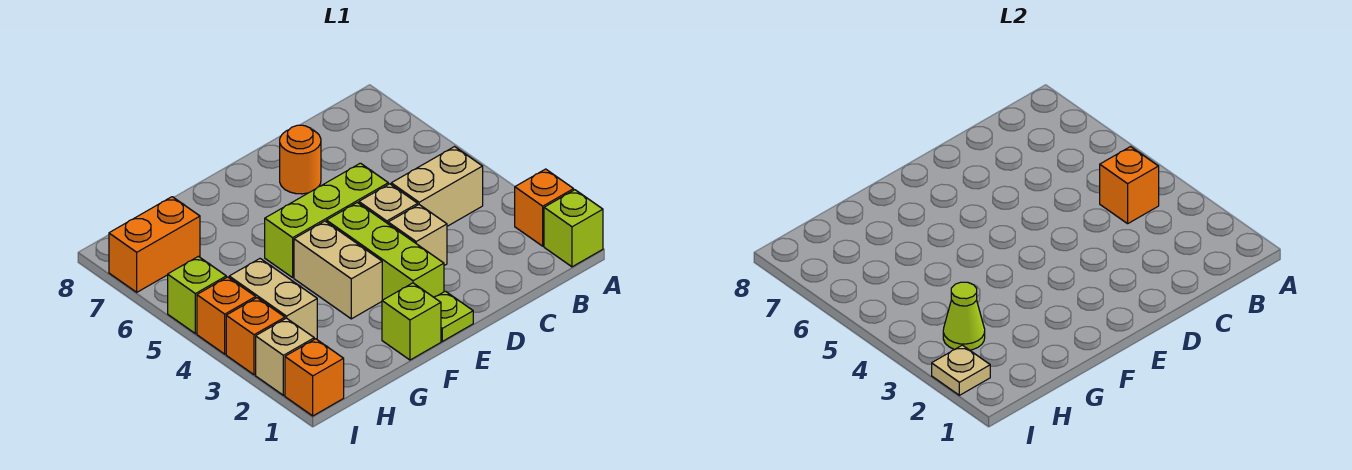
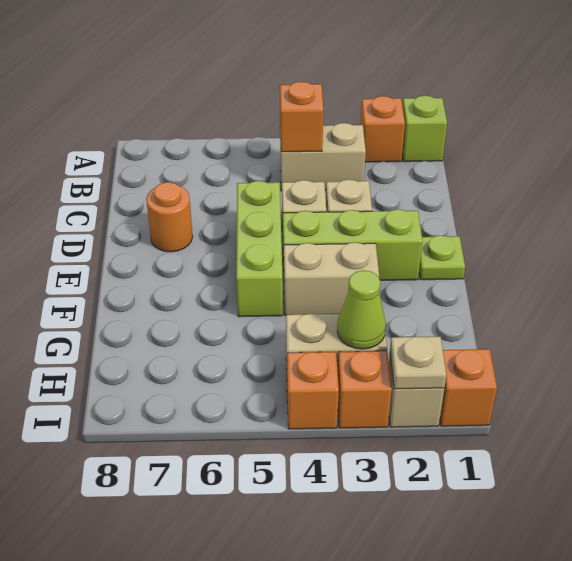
tan brick B4:C4 level 1 -> tan brick B3:B4 level 1
lime brick F1 level 1 -> none
orange brick H7:I7 level 1 -> none
lime brick I5 level 1 -> none

